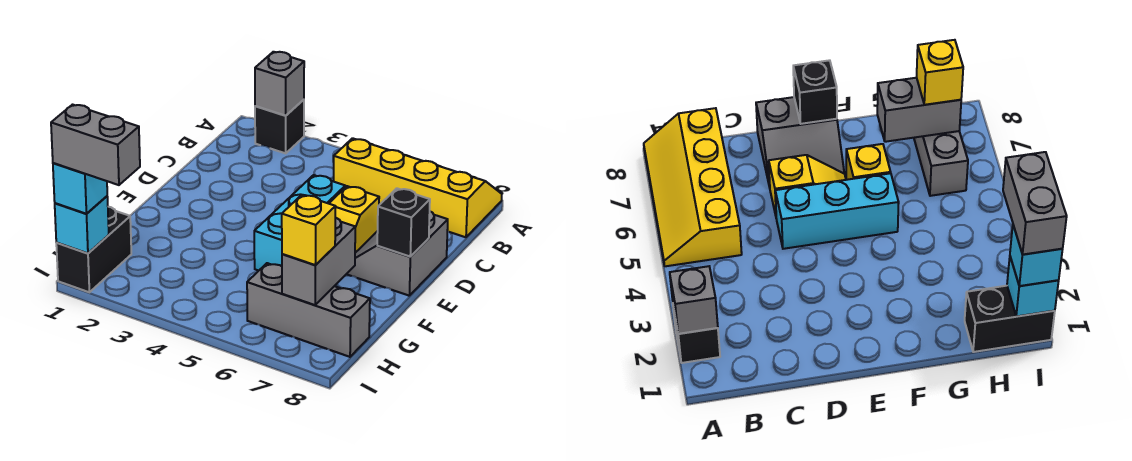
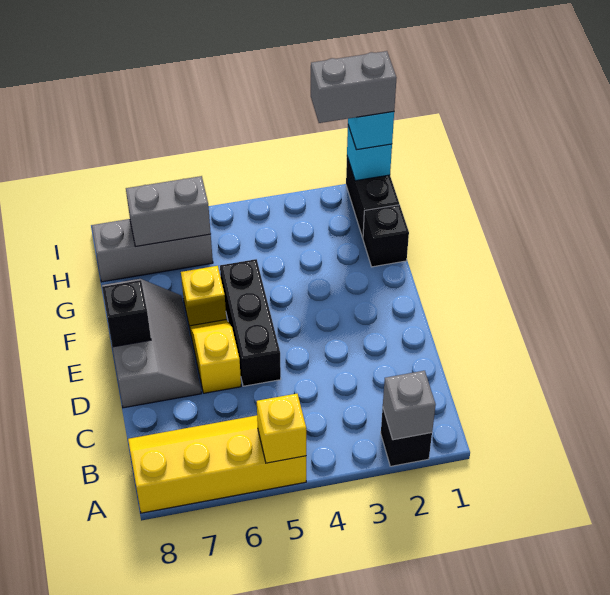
yellow slope A5:B8 level 1 top B -> yellow slope A5:B8 level 1 top A
cyan brick D5:F5 level 1 -> black brick D5:F5 level 1
grey slope D7:E8 level 1 top 8 -> grey slope D7:F8 level 1 top 8
none -> black brick G1 level 1
grey brick G7:H7 level 2 -> grey brick H6:H7 level 2
yellow brick H7 level 3 -> yellow brick A5 level 2

